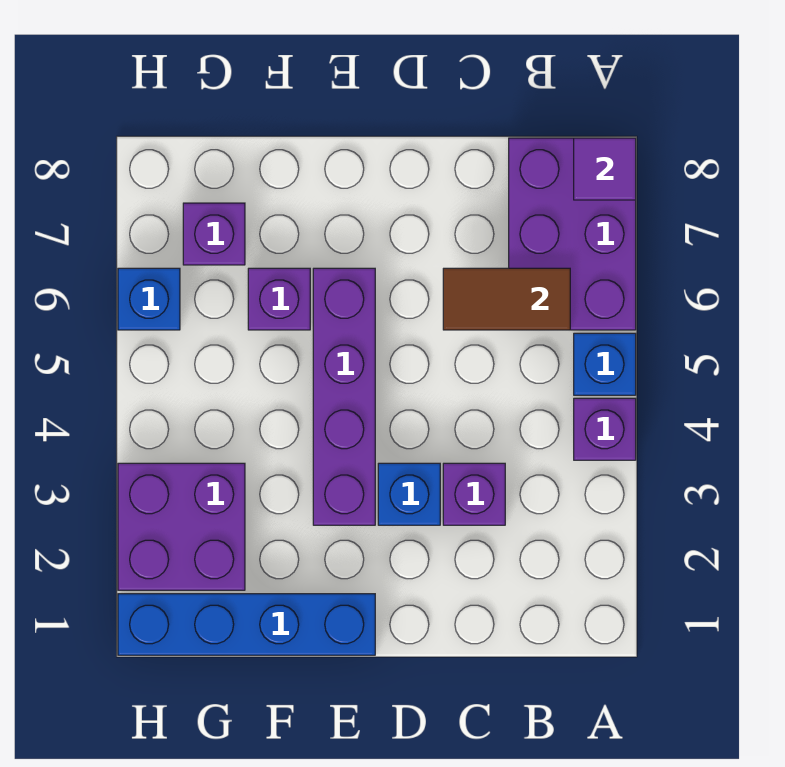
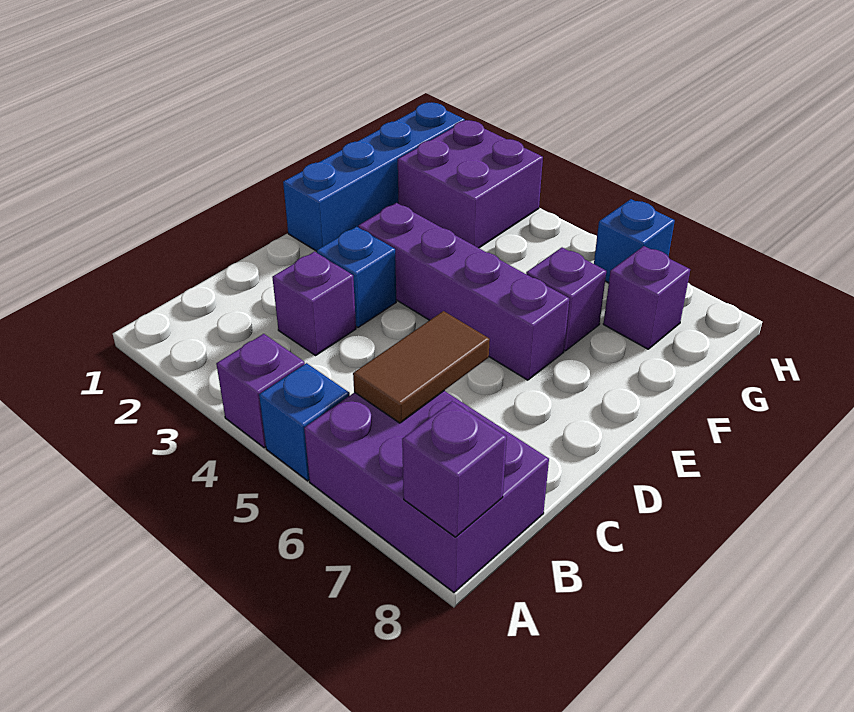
purple tile A8 level 2 -> purple brick A8 level 2

